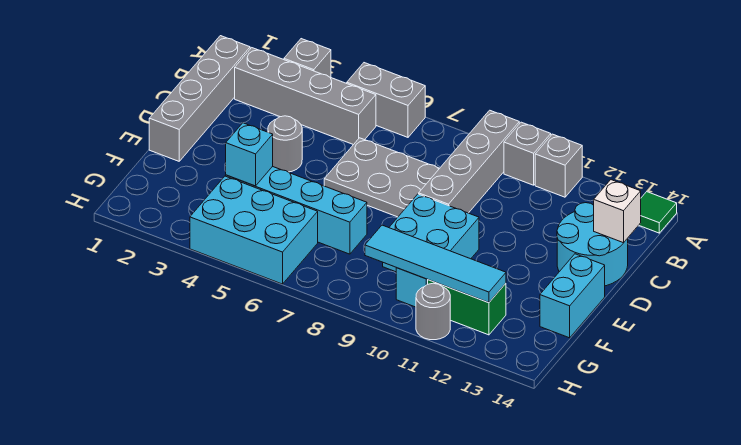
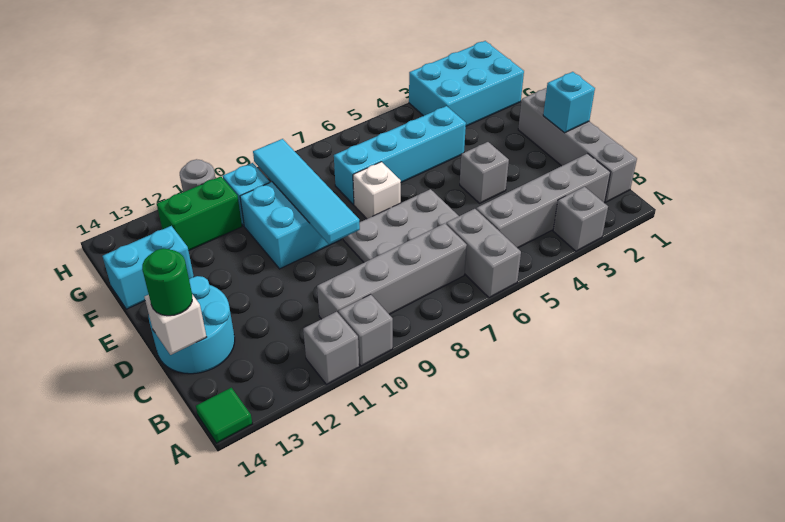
grey brick A5:A6 level 1 -> grey brick A6:B6 level 1
grey brick A9:D9 level 1 -> grey brick B7:B10 level 1
none -> green round brick C14 level 3
grey round brick D4 level 1 -> grey brick D4 level 1
none -> white brick E7 level 1
cyan brick E14:F14 level 1 -> cyan brick F13:F14 level 1
cyan brick F4 level 2 -> cyan brick D1 level 2
cyan brick G4:H6 level 1 -> cyan brick G1:H3 level 1
cyan tile G9:G12 level 2 -> cyan tile D9:G9 level 2

